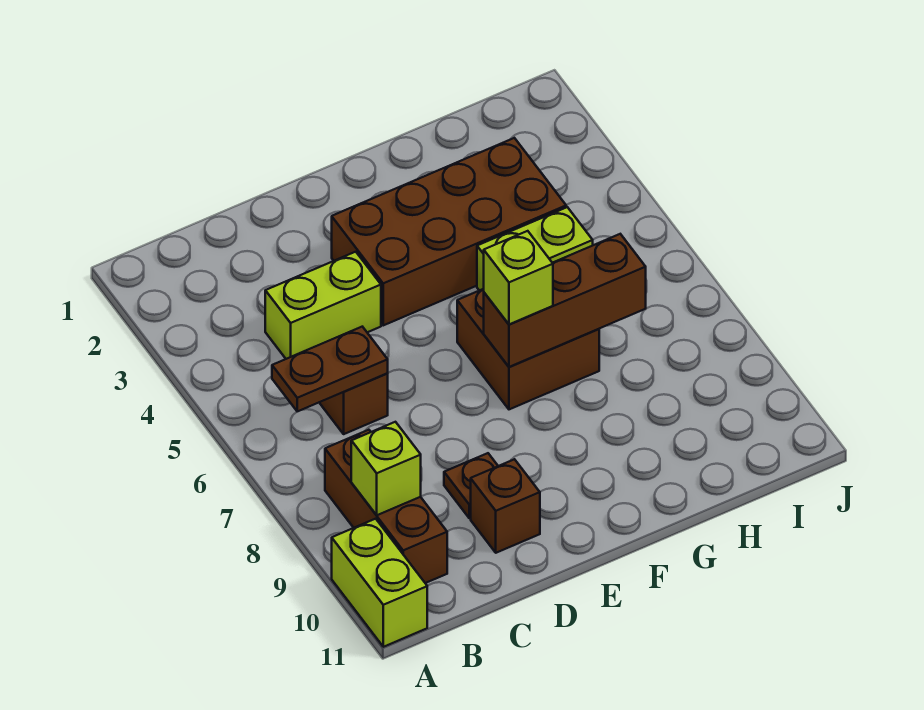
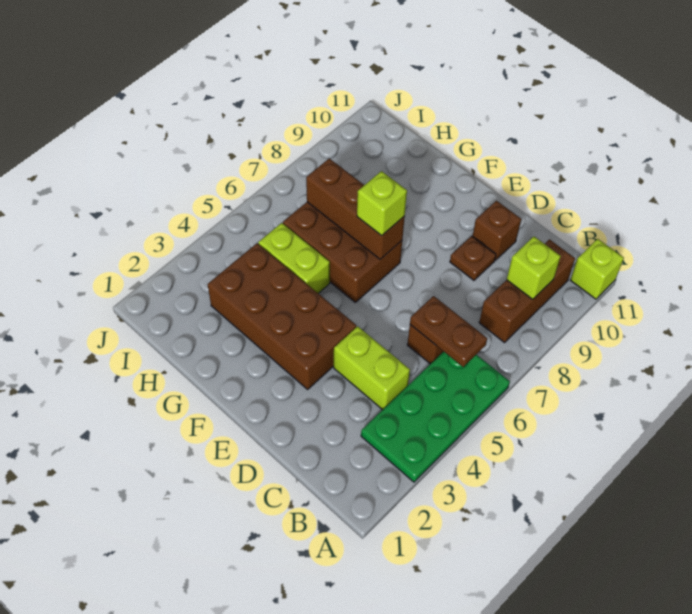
none -> green plate A3:B6 level 1
lime brick A10:A11 level 1 -> lime brick A11 level 1
brown brick F6:G7 level 1 -> brown brick F6:H7 level 1

